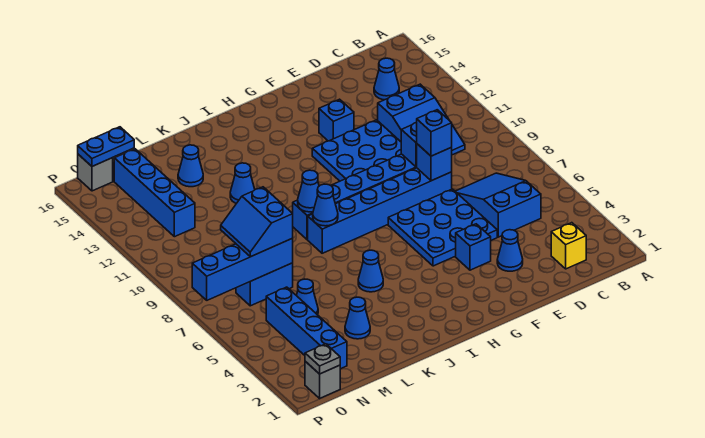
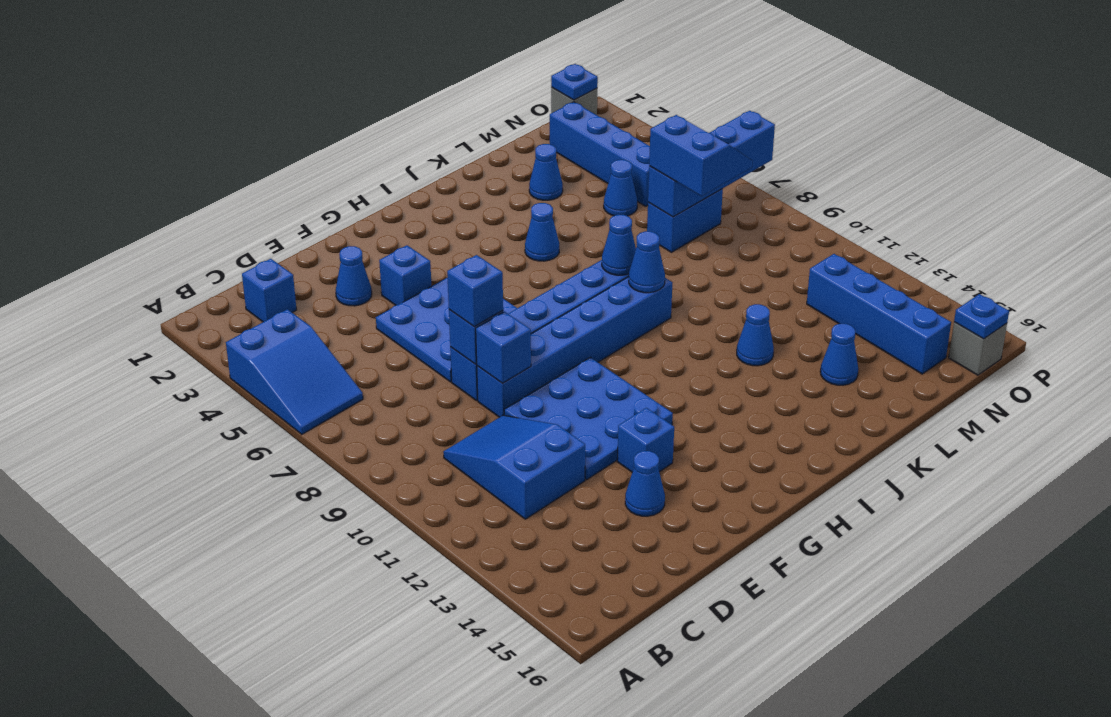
yellow brick C2 level 1 -> blue brick C2 level 1
blue slope C5:D7 level 1 top 5 -> blue slope A4:B6 level 1 top 4
blue cone C14 level 1 -> blue cone E14 level 1
blue plate N16:O16 level 2 -> blue plate O16 level 2
grey plate O1 level 2 -> blue plate O1 level 2

